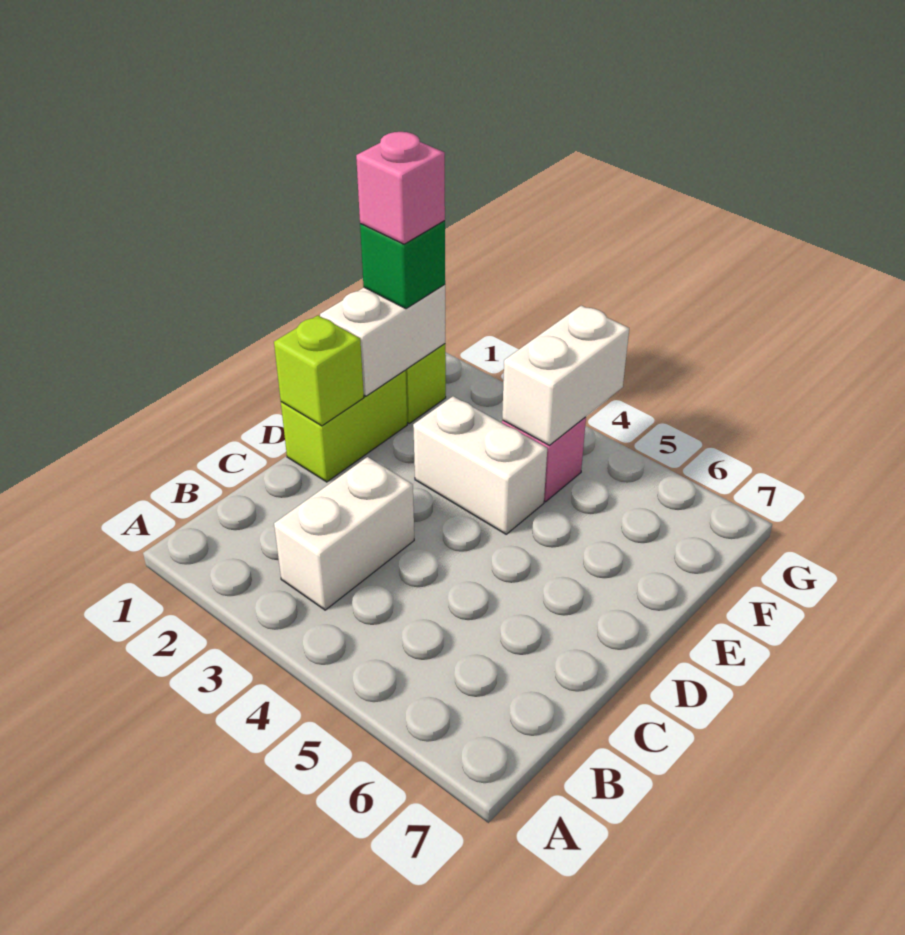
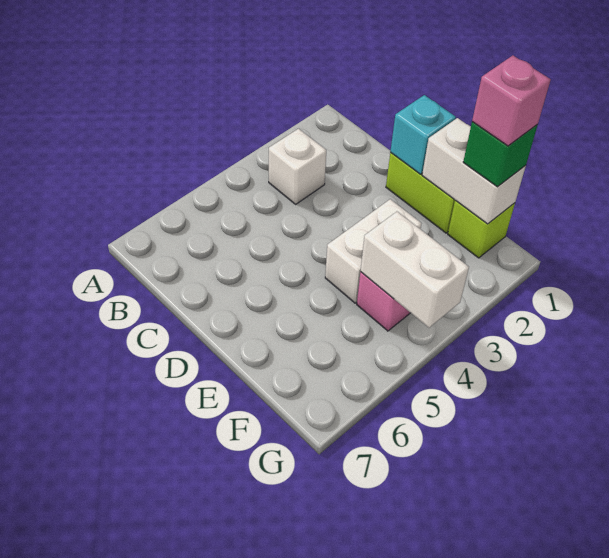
white brick B3:C3 level 1 -> white brick B3 level 1
lime brick D1 level 2 -> cyan brick D1 level 2

